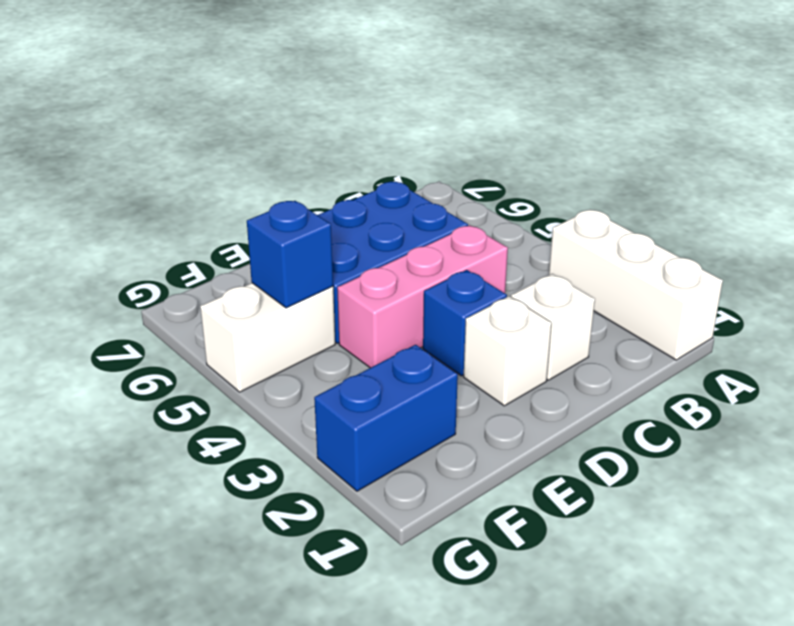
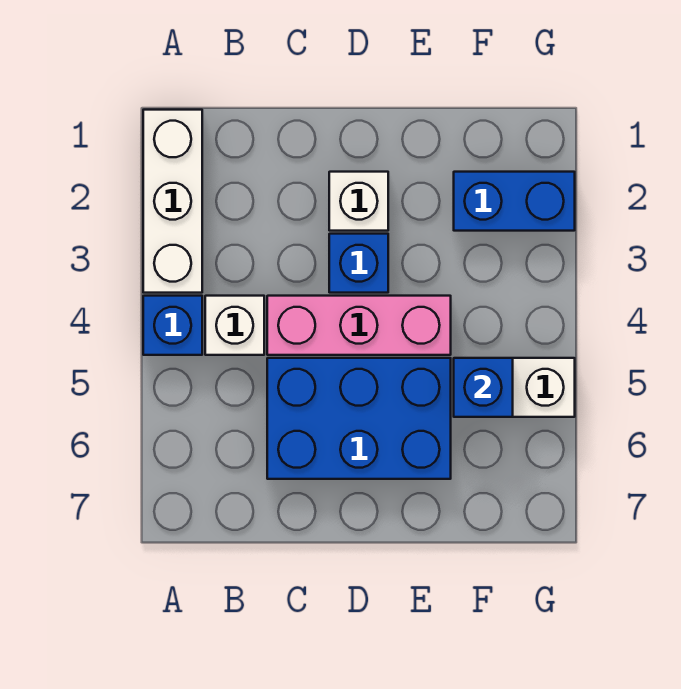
none -> blue brick A4 level 1
white brick C2 level 1 -> white brick B4 level 1

